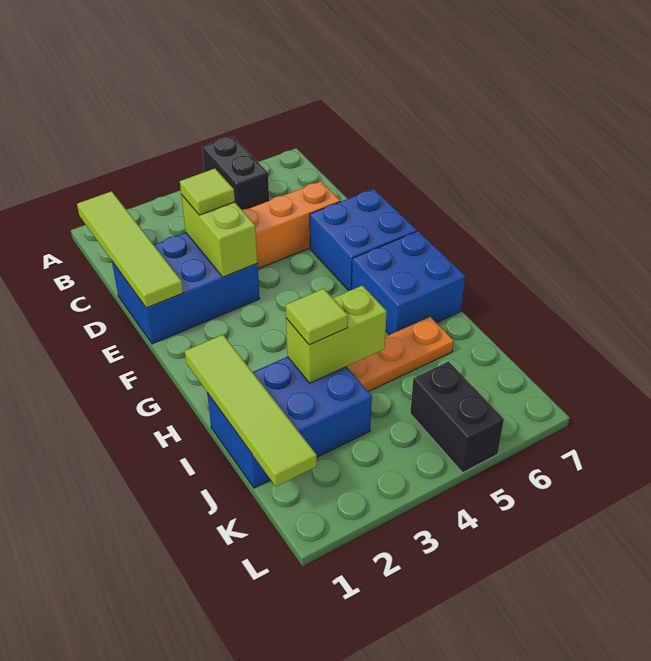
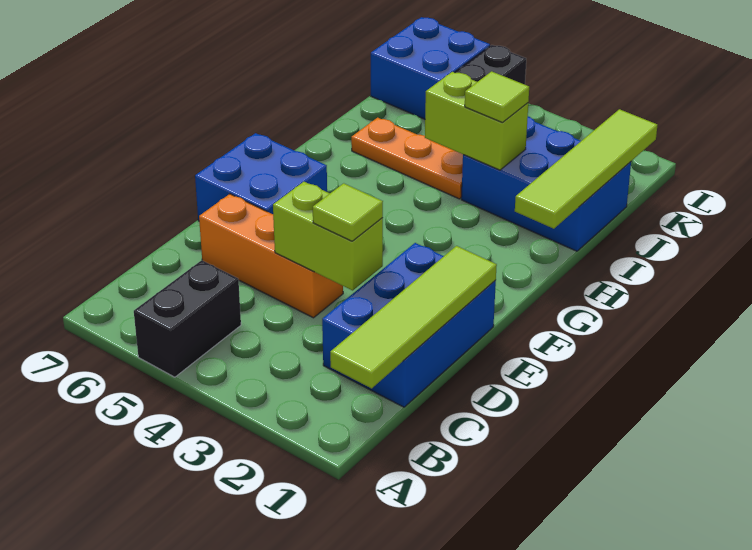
blue brick D1:E3 level 1 -> blue brick C1:E2 level 1
lime brick D3:E3 level 2 -> lime brick D3:D4 level 2
blue brick G6:H7 level 1 -> blue brick K6:L7 level 1

